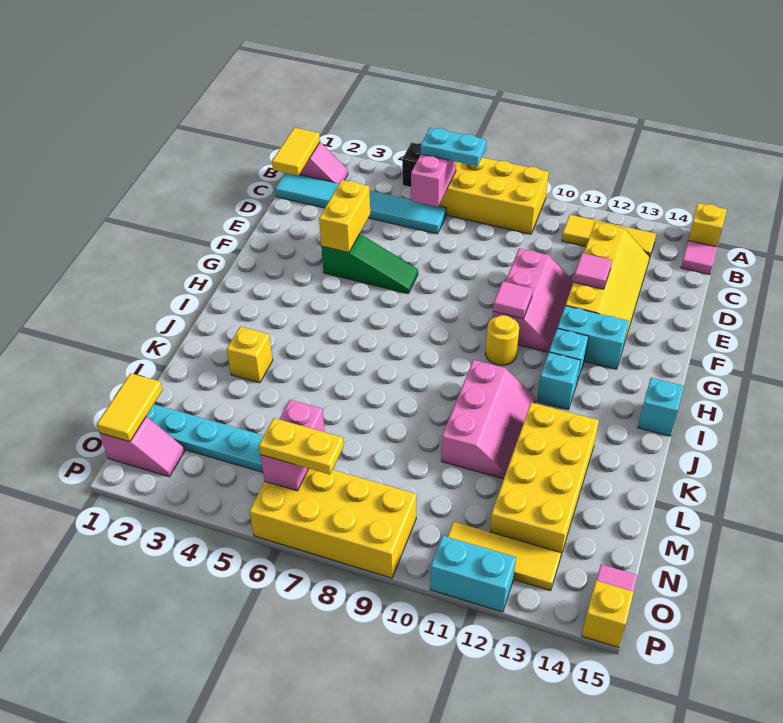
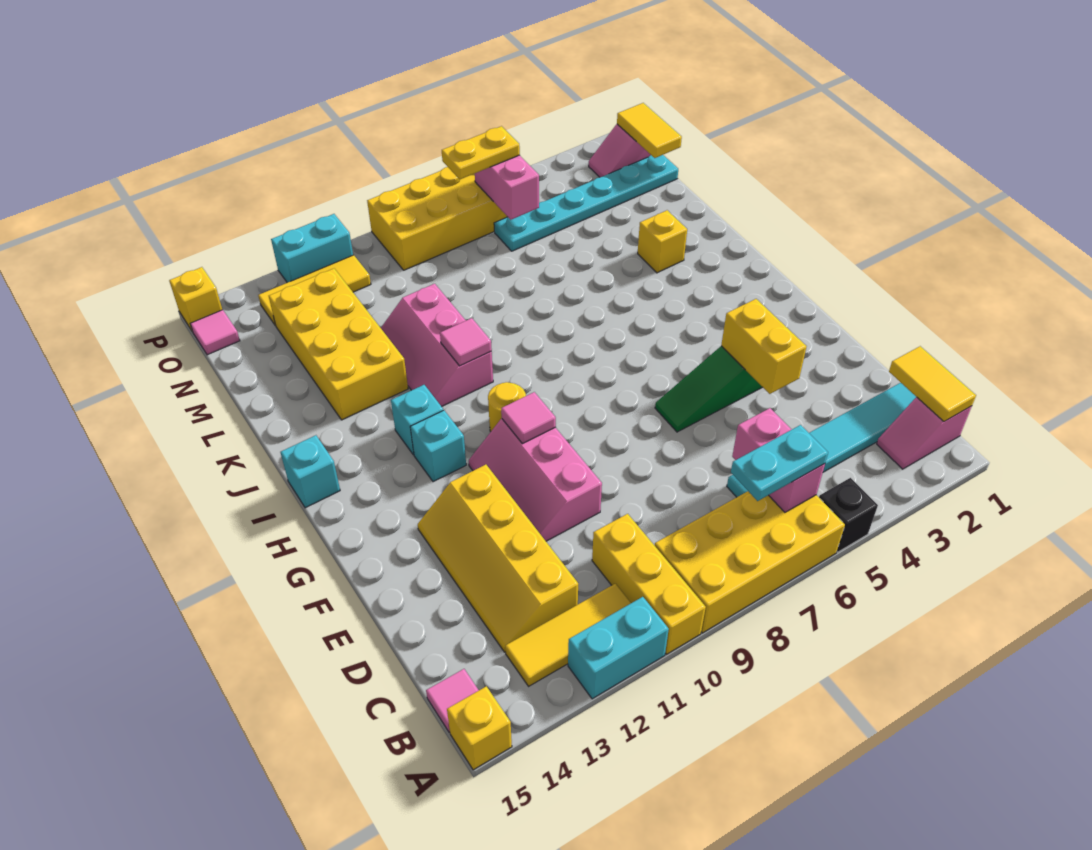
none -> yellow brick A10:C10 level 1
pink tile E12 level 2 -> pink tile J10 level 2
cyan brick G12:G13 level 1 -> cyan brick A11:A12 level 1

